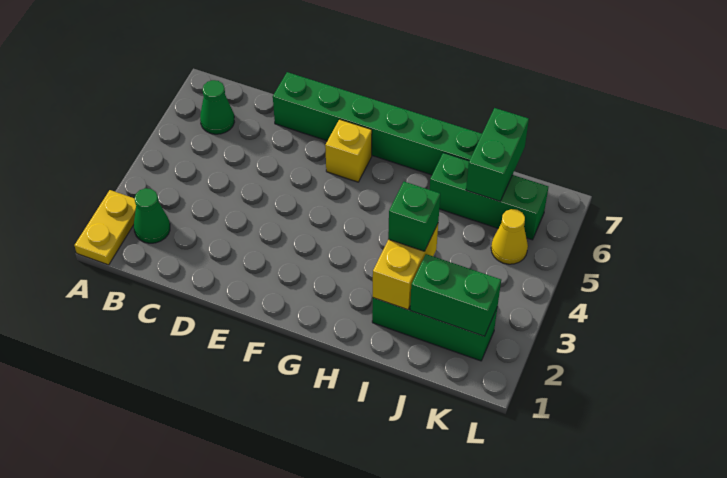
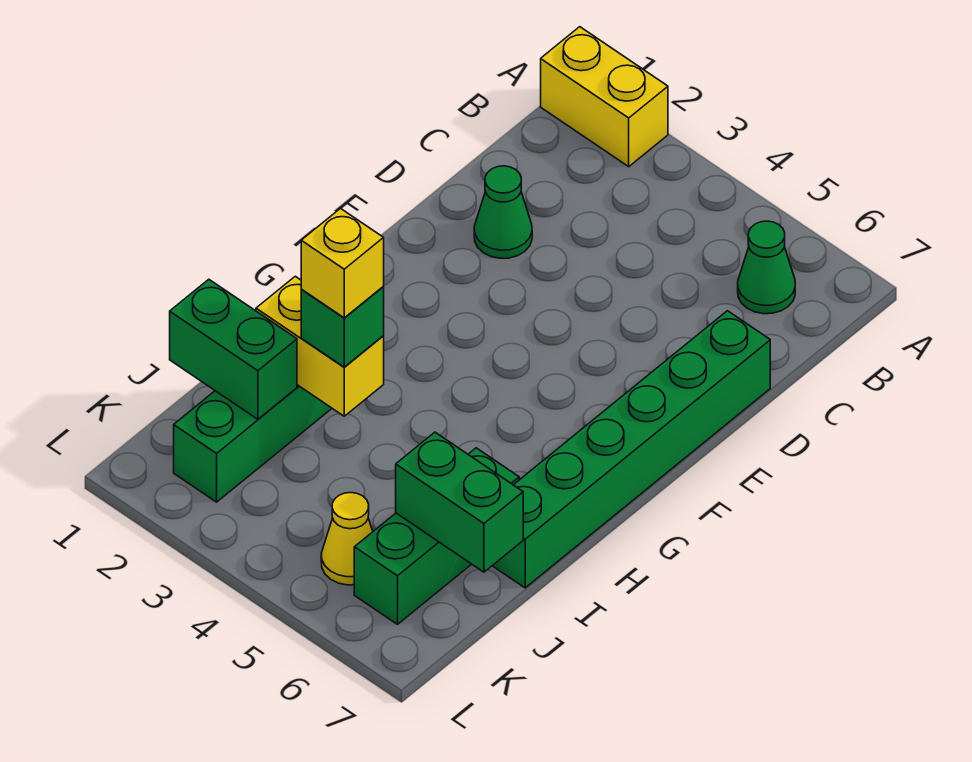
yellow plate A1:A2 level 1 -> yellow brick A1:A2 level 1
green cone B2 level 1 -> green cone D2 level 1
yellow brick F6 level 1 -> yellow brick I3 level 4
green brick J2:K2 level 2 -> green brick J1:J2 level 2

